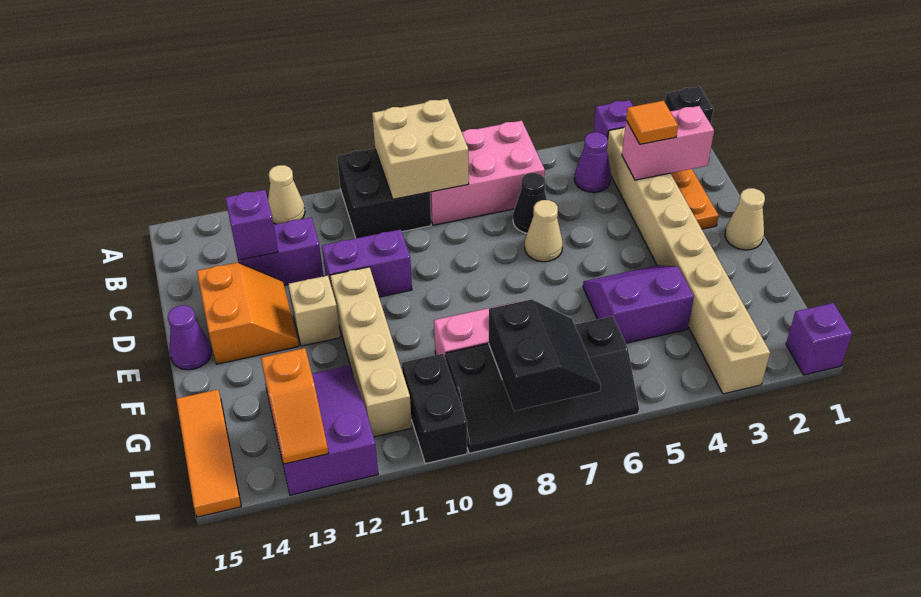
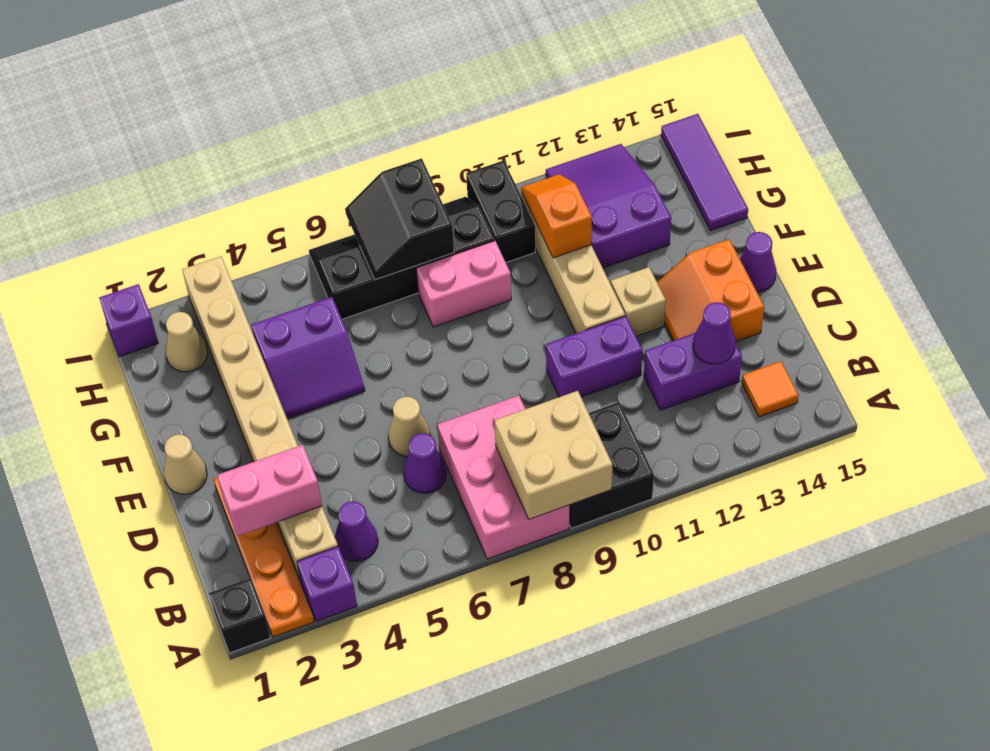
pink brick A6:B8 level 1 -> pink brick A7:C8 level 1
tan cone A12 level 1 -> tan cone H2 level 1
orange tile C3 level 3 -> orange tile B14 level 1
black cone C6 level 1 -> purple cone C6 level 1
purple brick C13 level 2 -> purple cone C13 level 2
purple slope G12:I13 level 1 top I -> purple slope G12:I13 level 1 top G
orange tile G15:I15 level 1 -> purple tile G15:I15 level 1
orange slope H13:I13 level 2 top H -> orange slope G11:H11 level 2 top G

